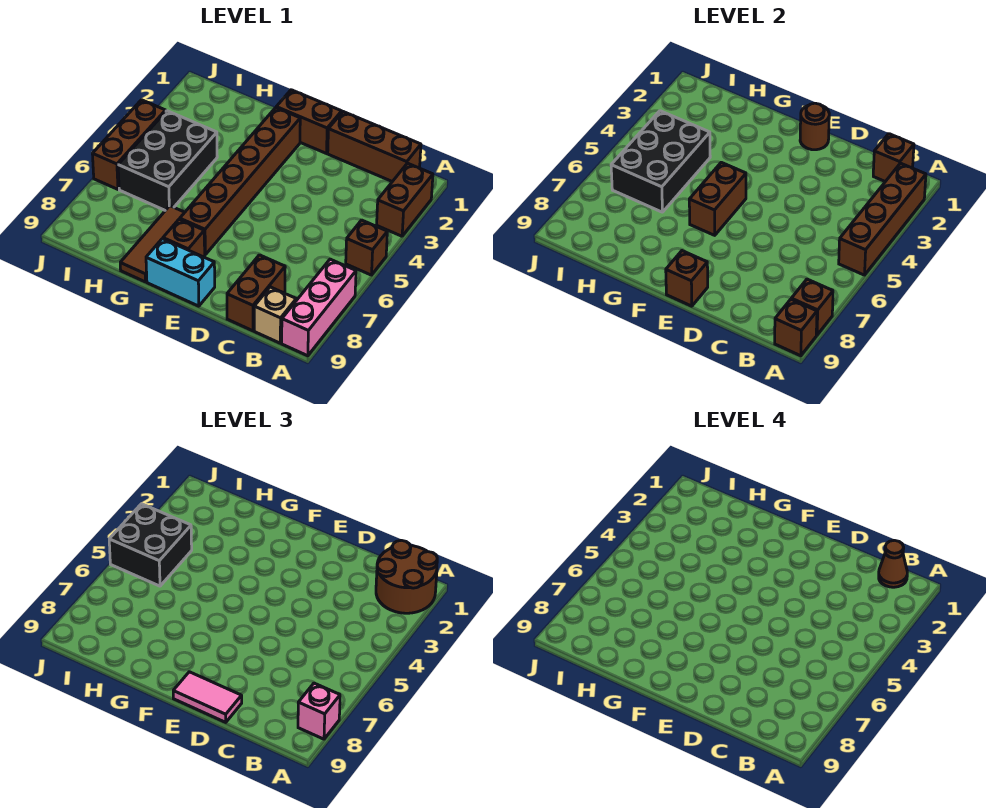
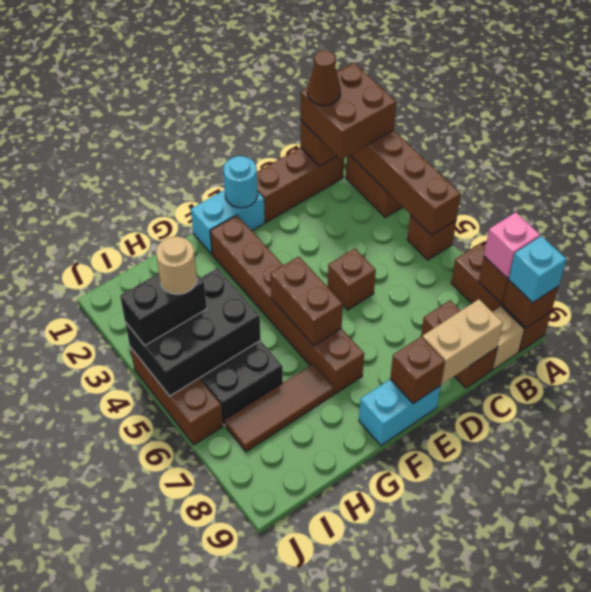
brown round brick A1:B2 level 3 -> brown brick A1:B2 level 3
pink brick A7:A9 level 1 -> brown brick A7:A9 level 1
none -> cyan brick A9 level 3
none -> tan brick C9:D9 level 2
pink tile D9:E9 level 3 -> none
brown brick E1:F1 level 1 -> cyan brick E1:F1 level 1
brown round brick E1 level 2 -> cyan round brick E1 level 2
brown brick F8 level 1 -> brown brick D5 level 1
brown tile G7:G9 level 1 -> brown tile G7:I7 level 1
black brick H4:I6 level 2 -> black brick H4:J5 level 2
black brick I4:J5 level 3 -> black brick I4:J4 level 3
none -> tan round brick I4 level 4

